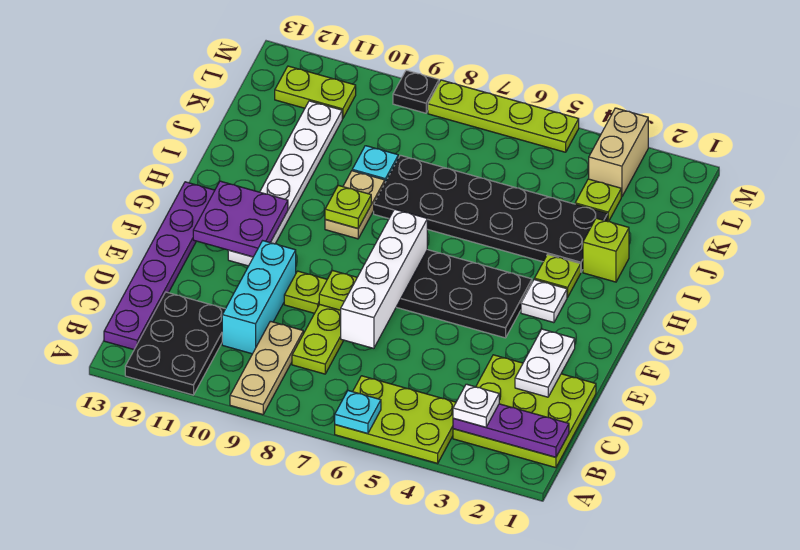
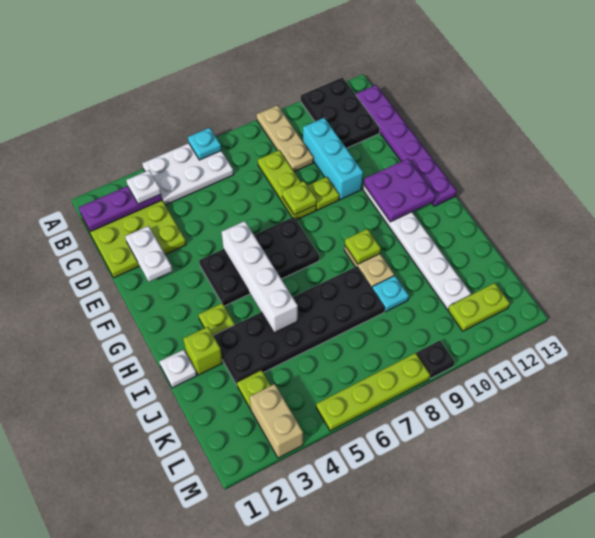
lime plate A4:B6 level 1 -> white plate A4:B6 level 1
white brick D7:G7 level 2 -> white brick F5:I5 level 2
white plate G3 level 1 -> white plate I1 level 1

